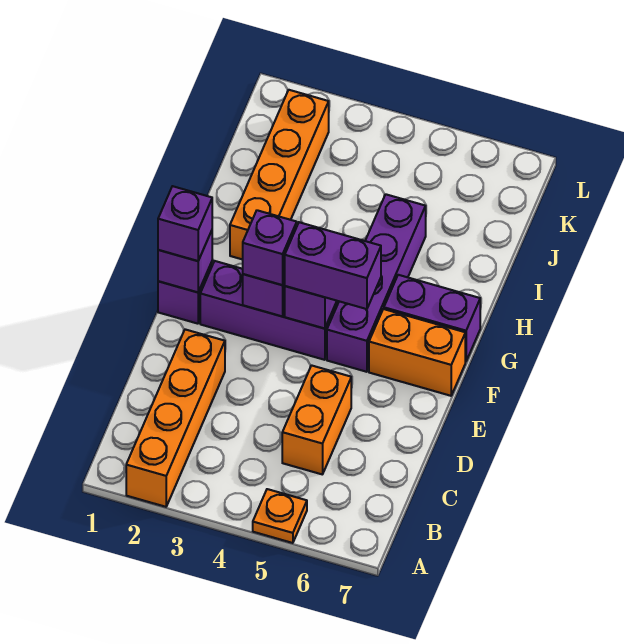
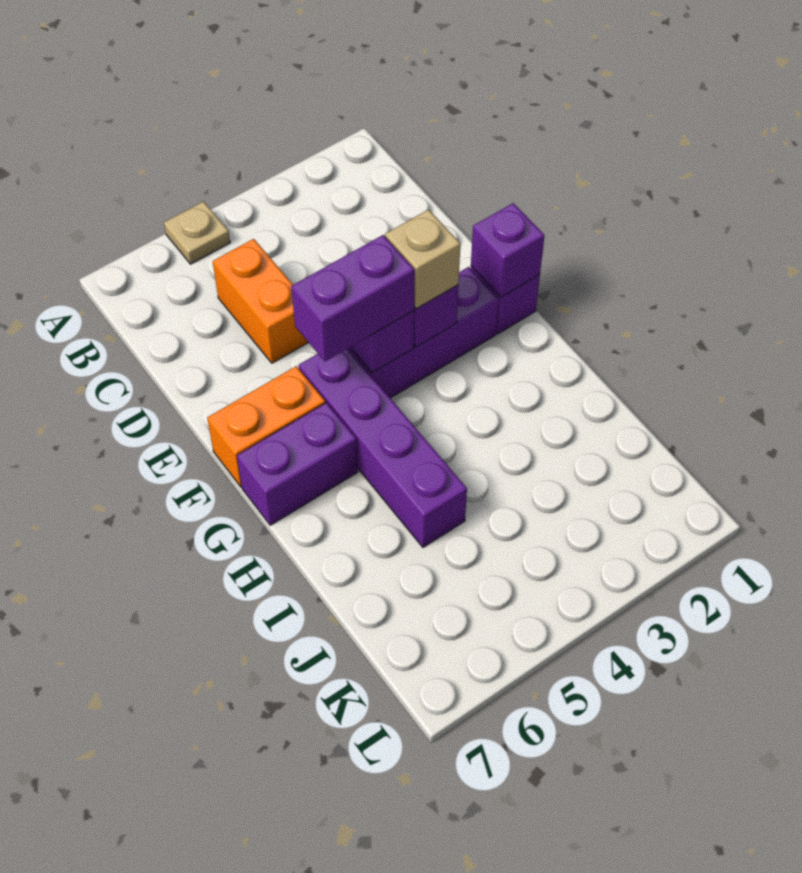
orange brick A2:D2 level 1 -> none
orange plate A5 level 1 -> tan plate A5 level 1
purple brick F1 level 3 -> none
purple brick F3 level 3 -> tan brick F3 level 3
orange brick H2:K2 level 1 -> none

